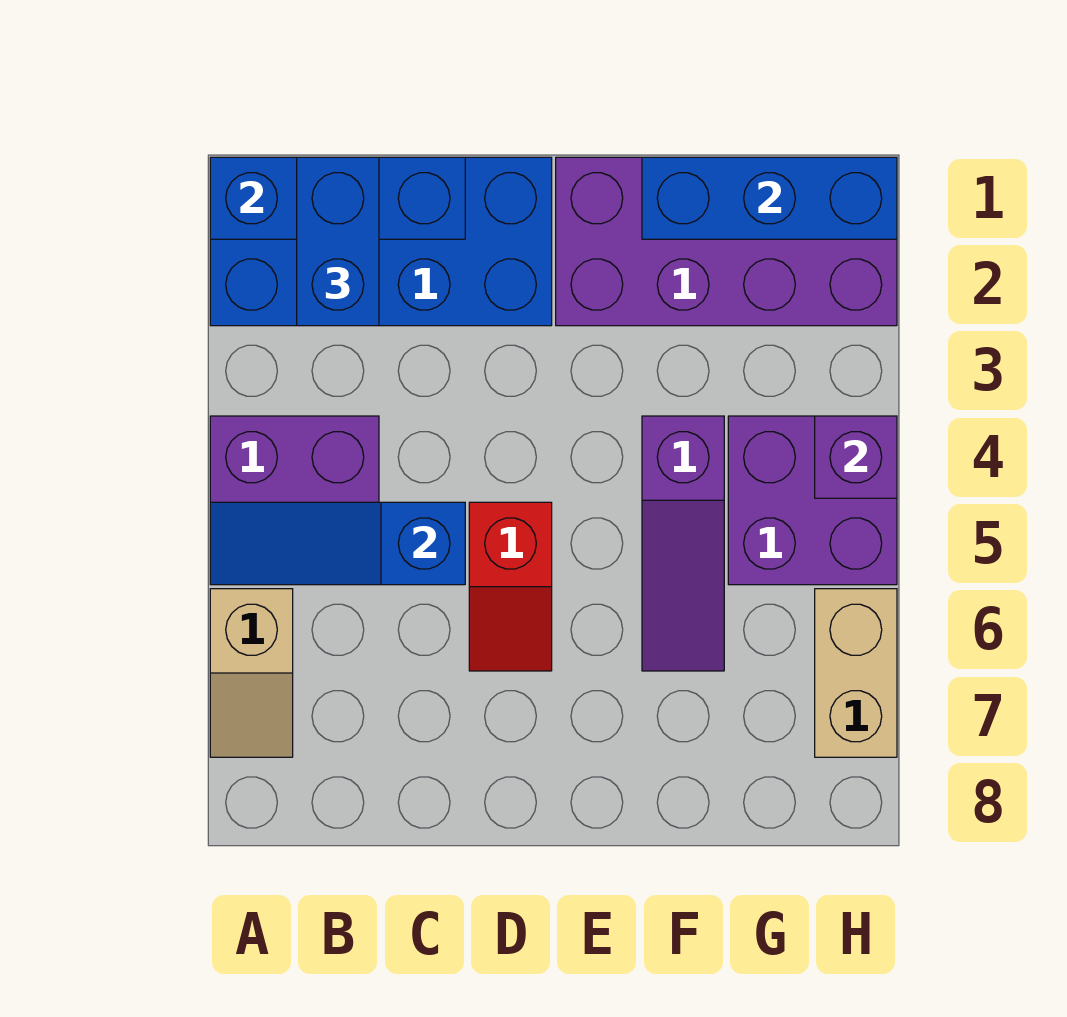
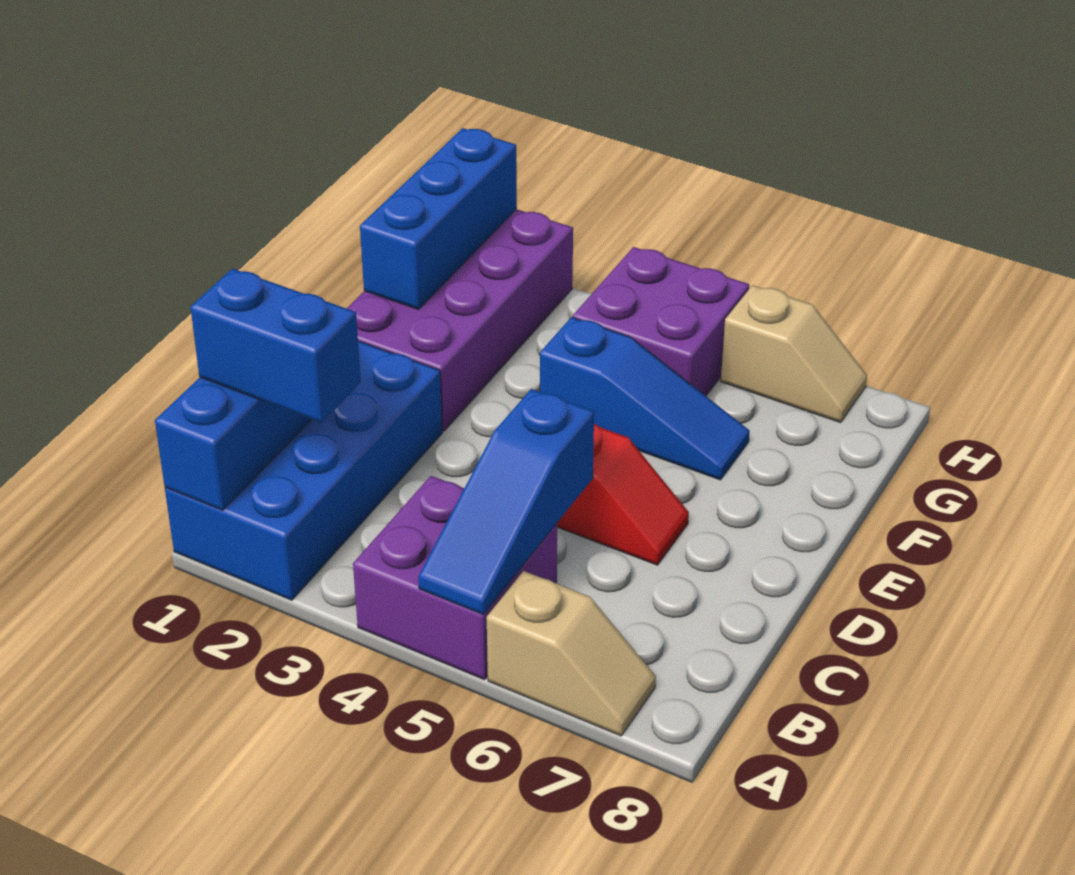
purple slope F4:F6 level 1 top 4 -> blue slope F4:F6 level 1 top 4
purple brick H4 level 2 -> none
tan brick H6:H7 level 1 -> tan slope H6:H7 level 1 top 6

